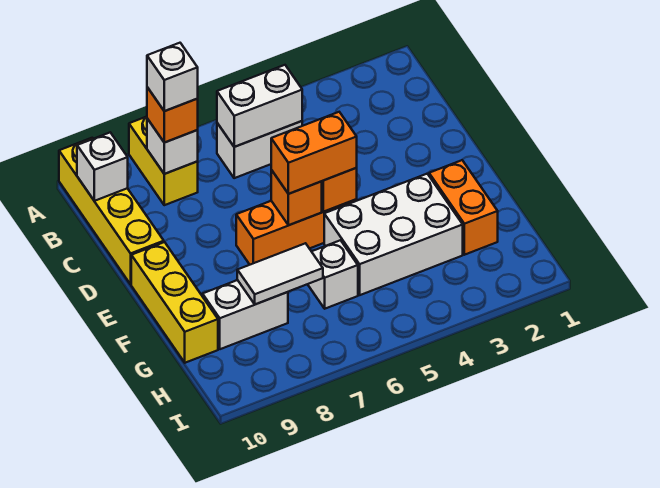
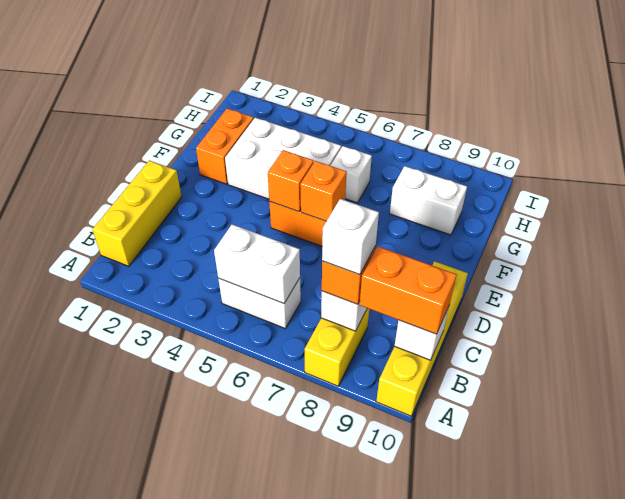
orange brick E5:E6 level 3 -> orange brick B9:B10 level 3
yellow brick E10:G10 level 1 -> yellow brick B1:D1 level 1
white tile G7:G8 level 2 -> none

